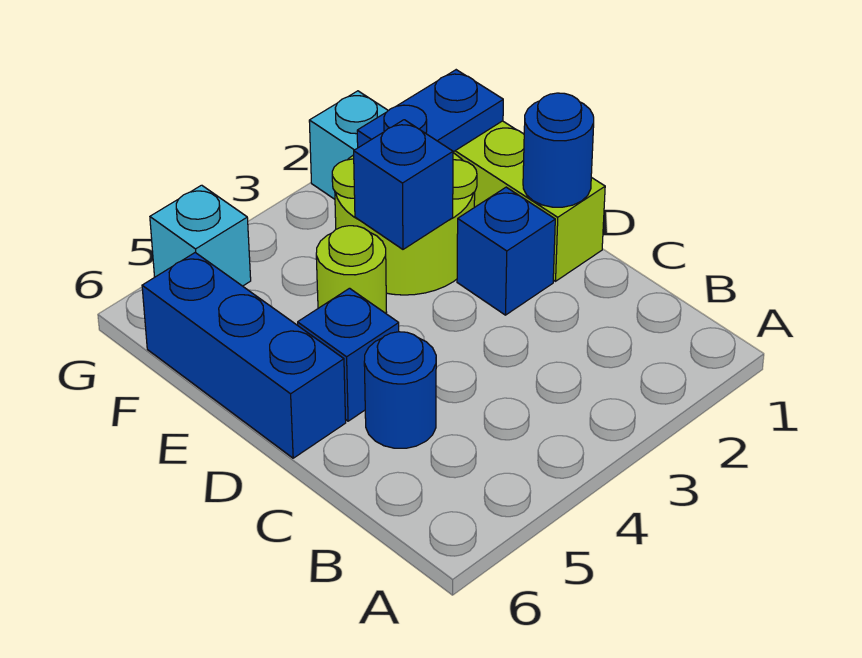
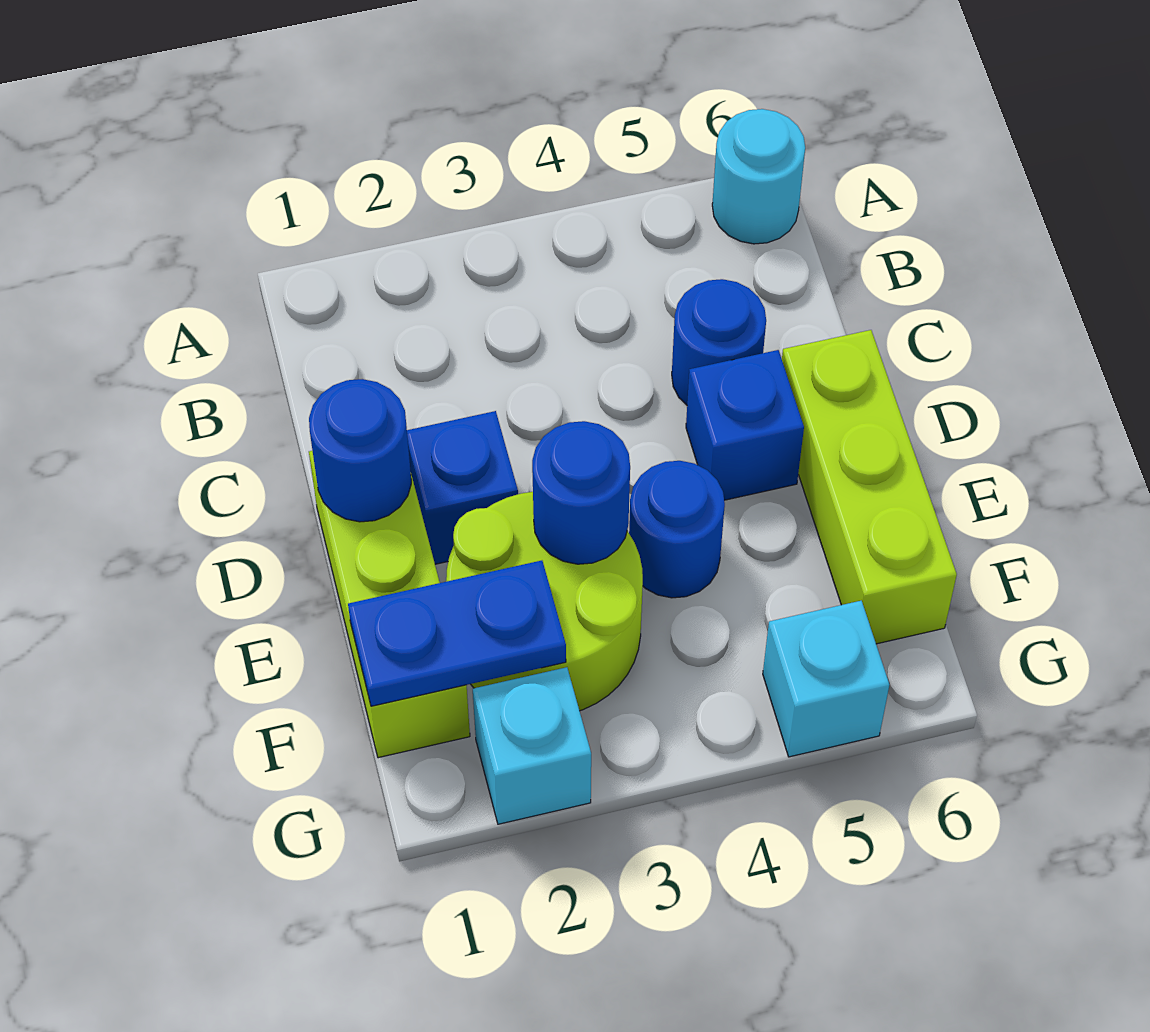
none -> cyan round brick A6 level 1
blue brick D6:F6 level 1 -> lime brick D6:F6 level 1
blue brick E3 level 2 -> blue round brick E3 level 2
lime round brick E4 level 1 -> blue round brick E4 level 1

